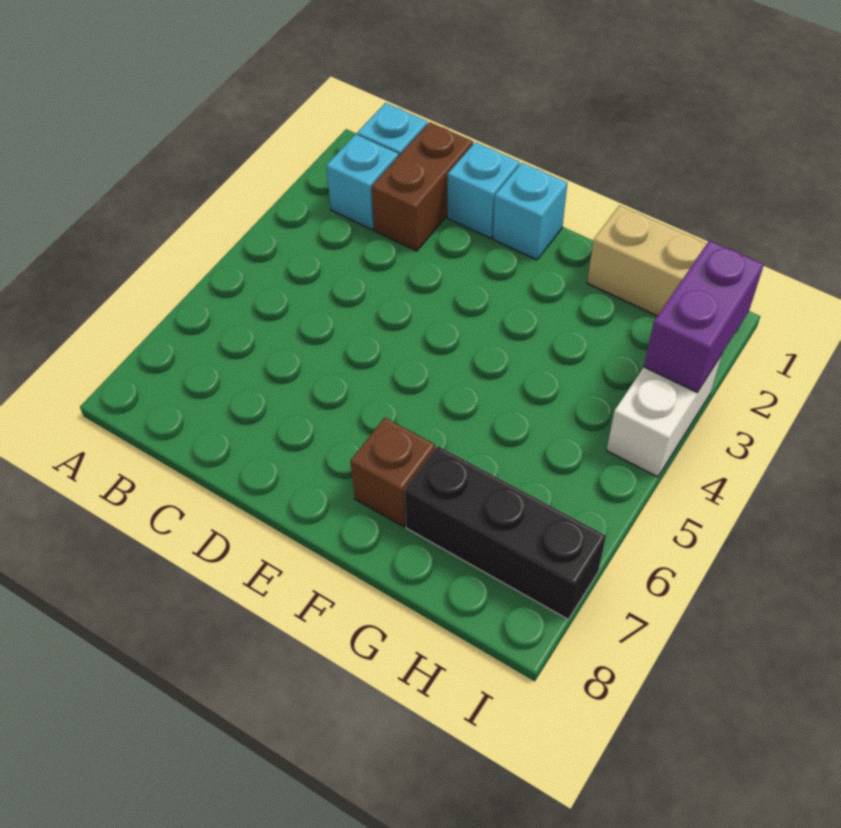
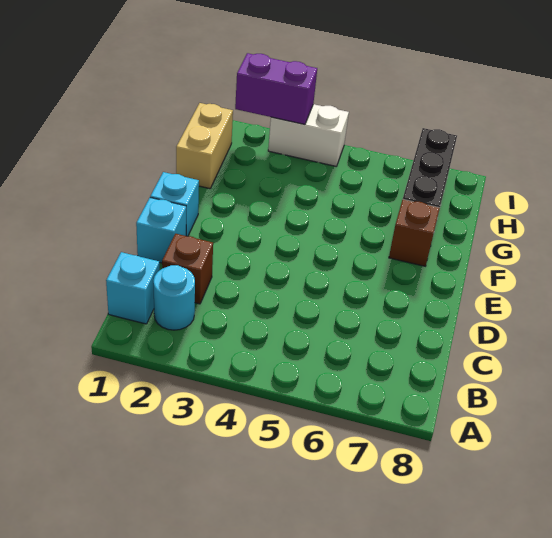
cyan brick B2 level 1 -> cyan round brick B2 level 1
brown brick C1:C2 level 1 -> brown brick C2 level 1

